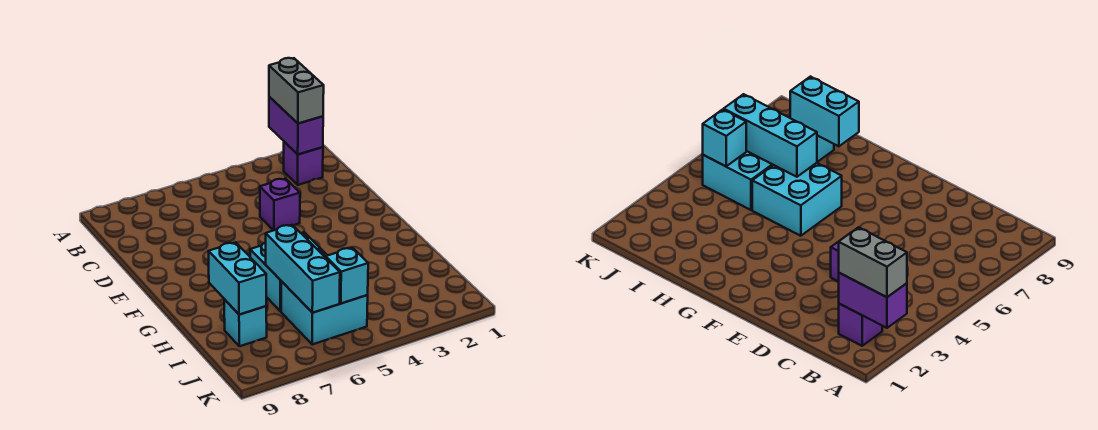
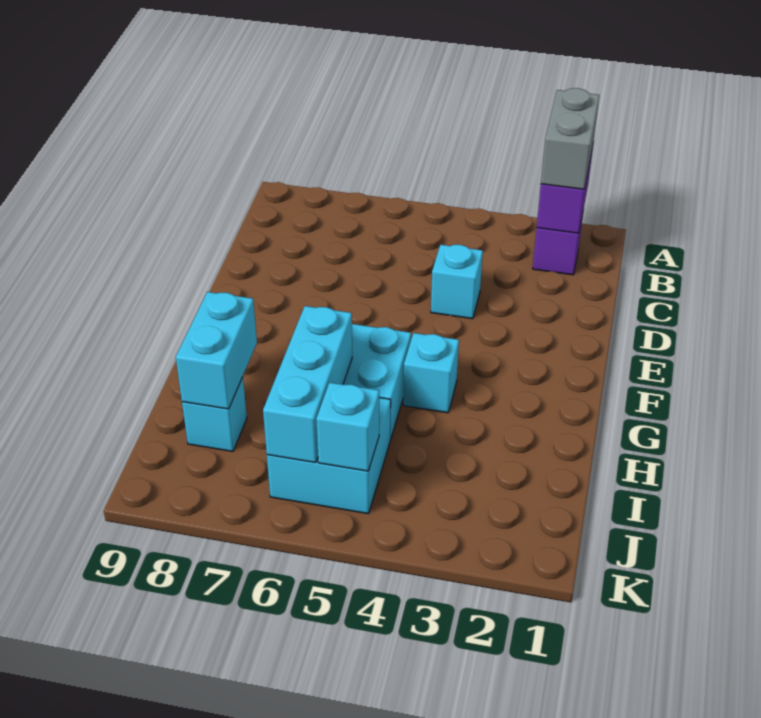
purple brick D4 level 1 -> cyan brick D4 level 1
none -> cyan brick G4 level 1

